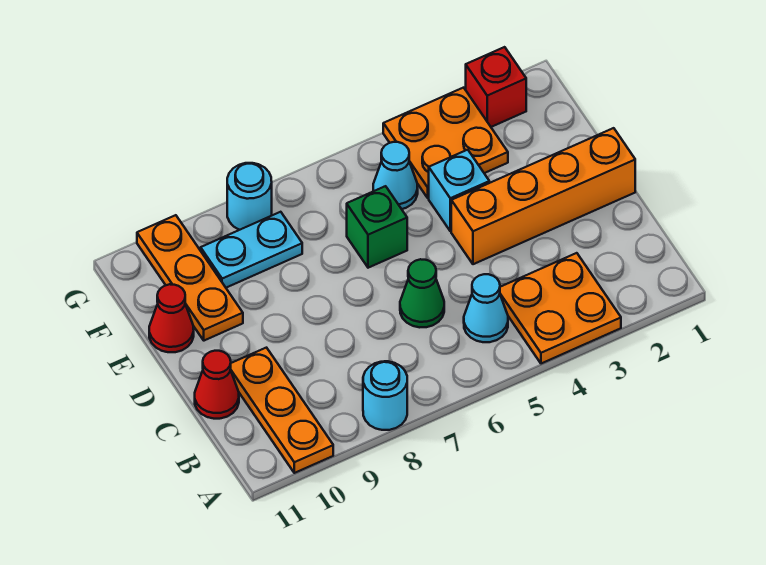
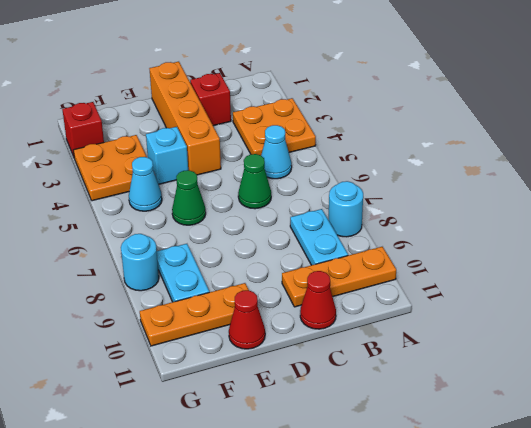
none -> cyan plate B8:B9 level 1
none -> red brick C2 level 1
green brick E6 level 1 -> green cone E6 level 1

